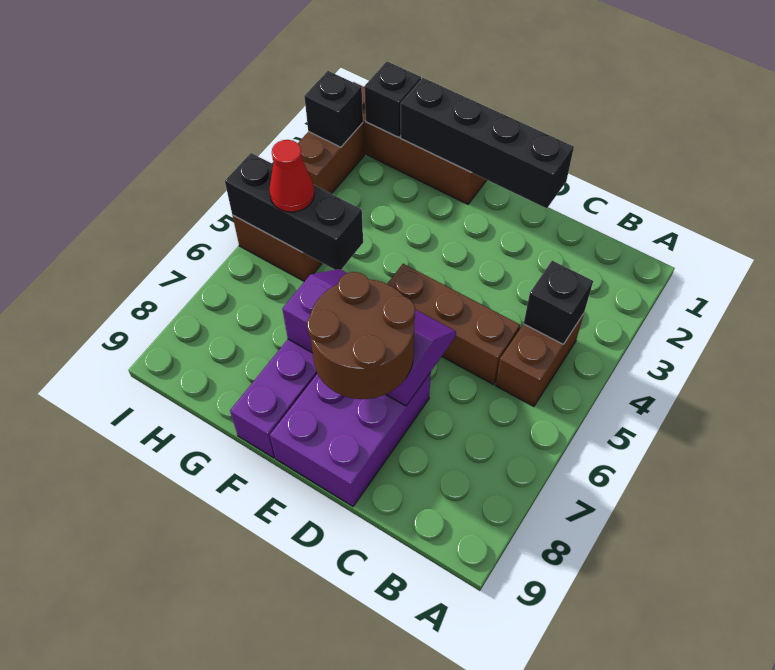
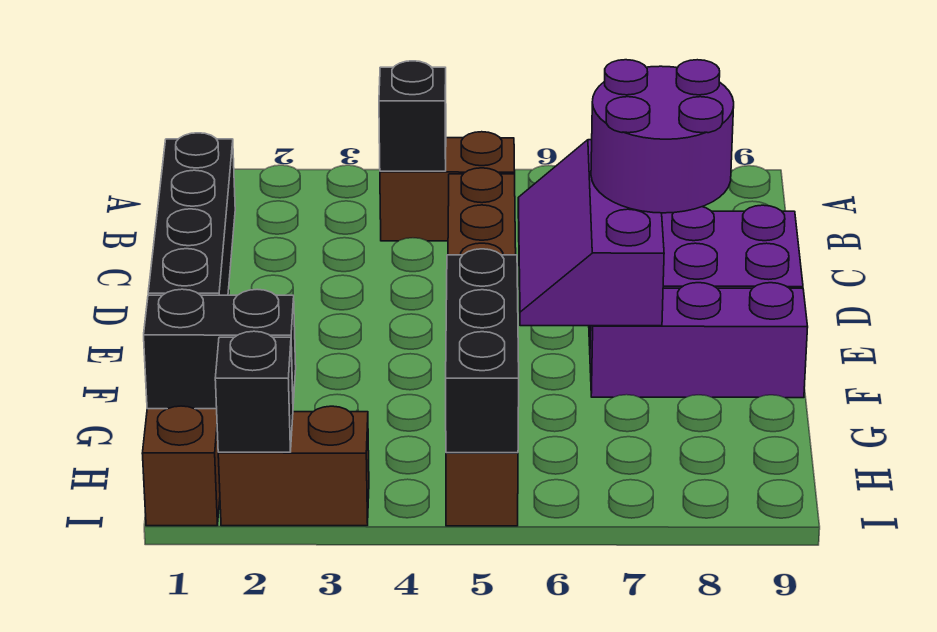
brown round brick D7:E8 level 3 -> purple round brick D7:E8 level 3
black brick H1 level 2 -> black brick H1:H2 level 2
red cone H5 level 3 -> none

